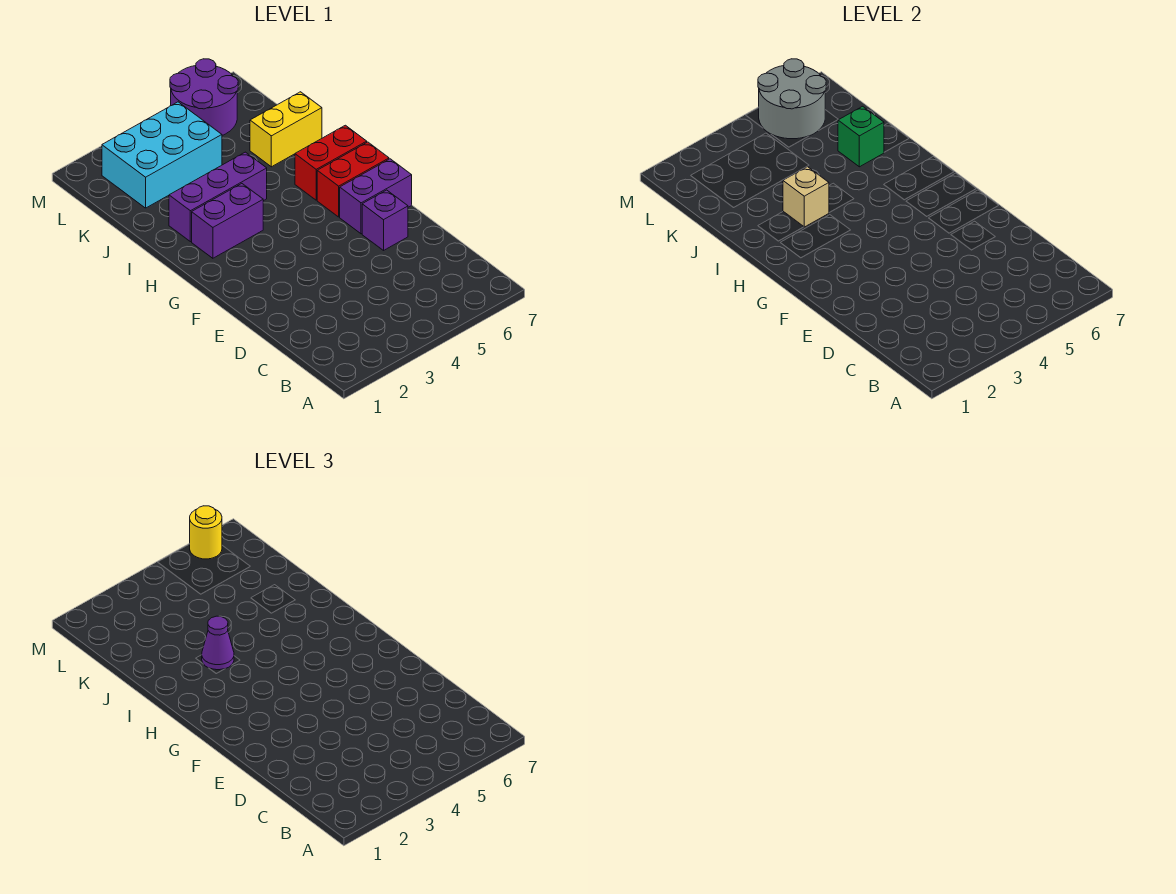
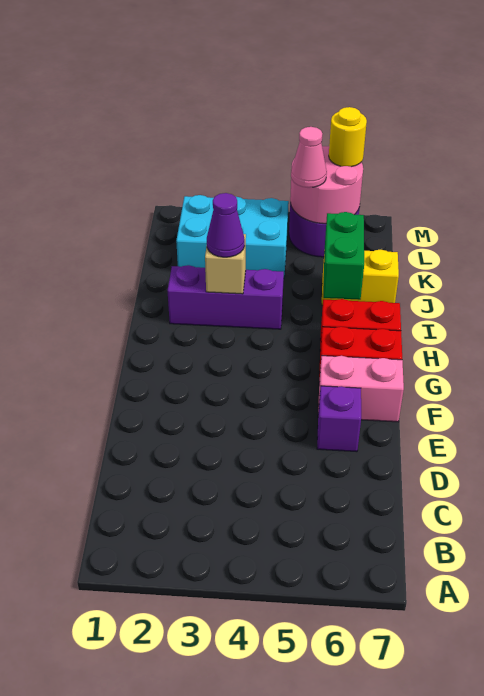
purple brick F6:F7 level 1 -> pink brick F6:F7 level 1
purple brick H2:H3 level 1 -> none
green brick J6 level 2 -> green brick I6:J6 level 2
grey round brick L5:M6 level 2 -> pink round brick L5:M6 level 2
none -> pink cone L5 level 3

